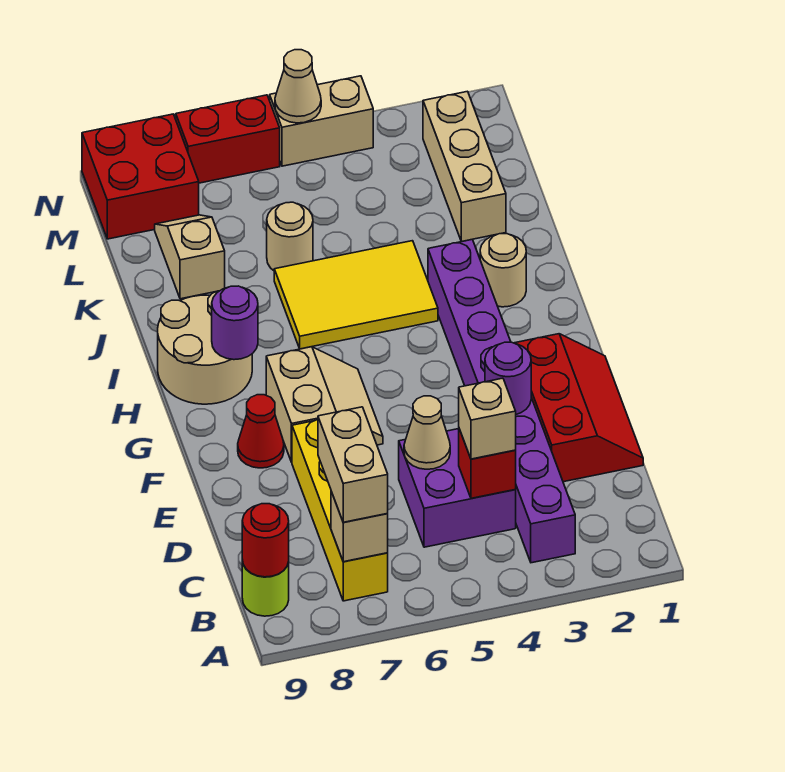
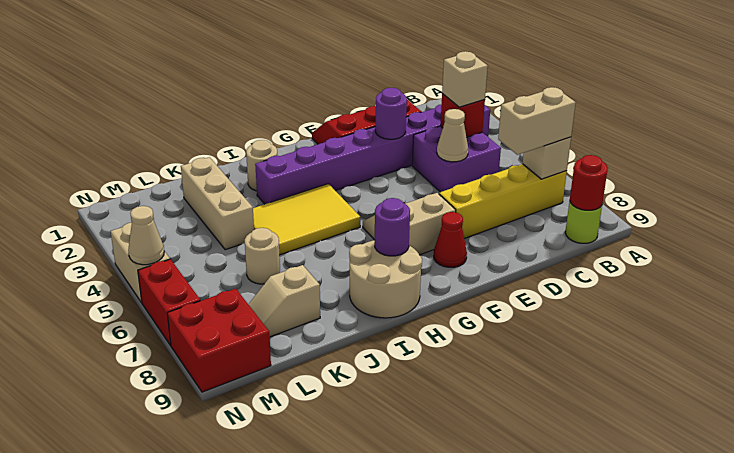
yellow tile I4:J6 level 1 -> yellow tile H4:J5 level 1
tan brick K2:M2 level 1 -> tan brick K2:K4 level 1

